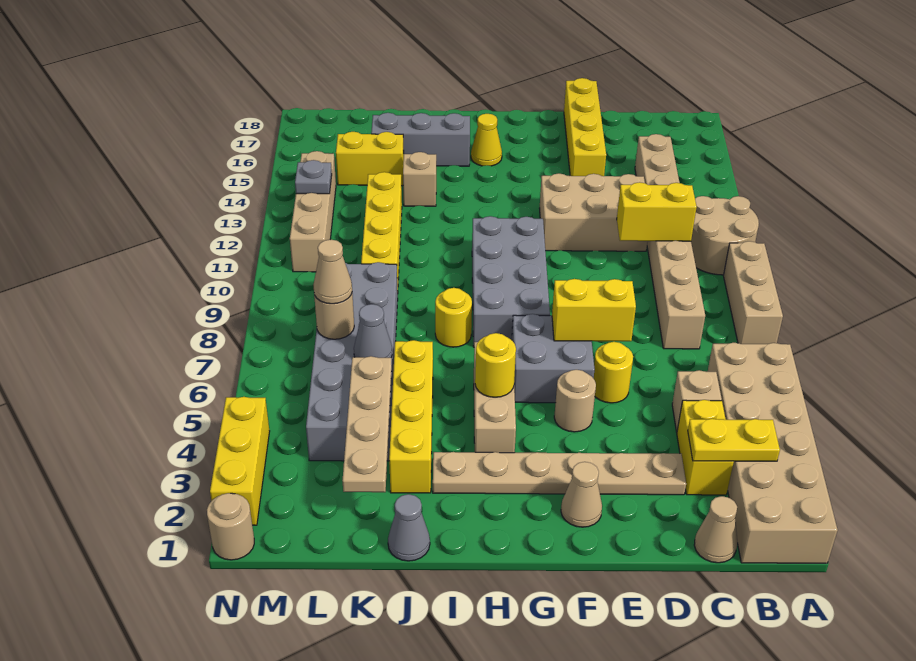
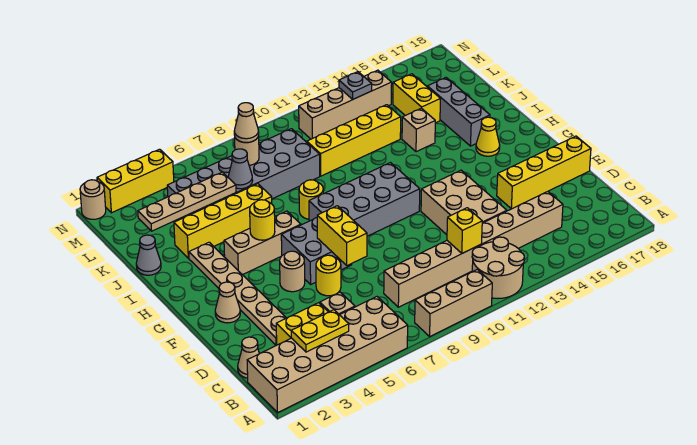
yellow plate B3:C3 level 2 -> yellow plate B3:B4 level 2
yellow brick C11:D11 level 2 -> yellow brick C11 level 2

